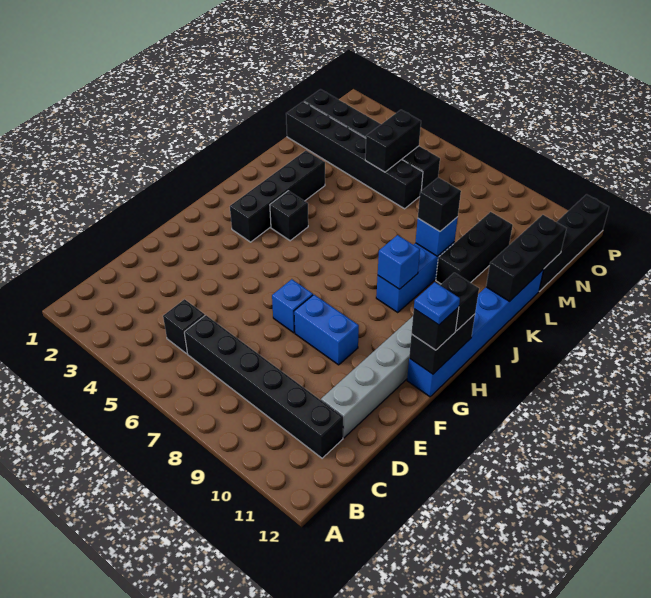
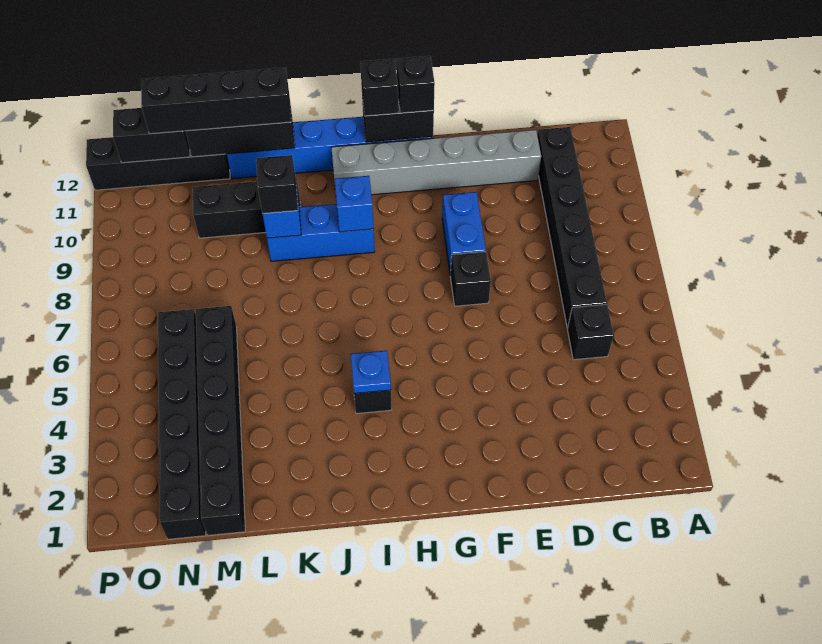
blue brick F7 level 1 -> black brick F7 level 1
blue plate G12 level 4 -> blue plate I4 level 2
black brick H3:K3 level 1 -> black brick K12:N12 level 3
black brick M5:N5 level 2 -> black brick N12:O12 level 2

